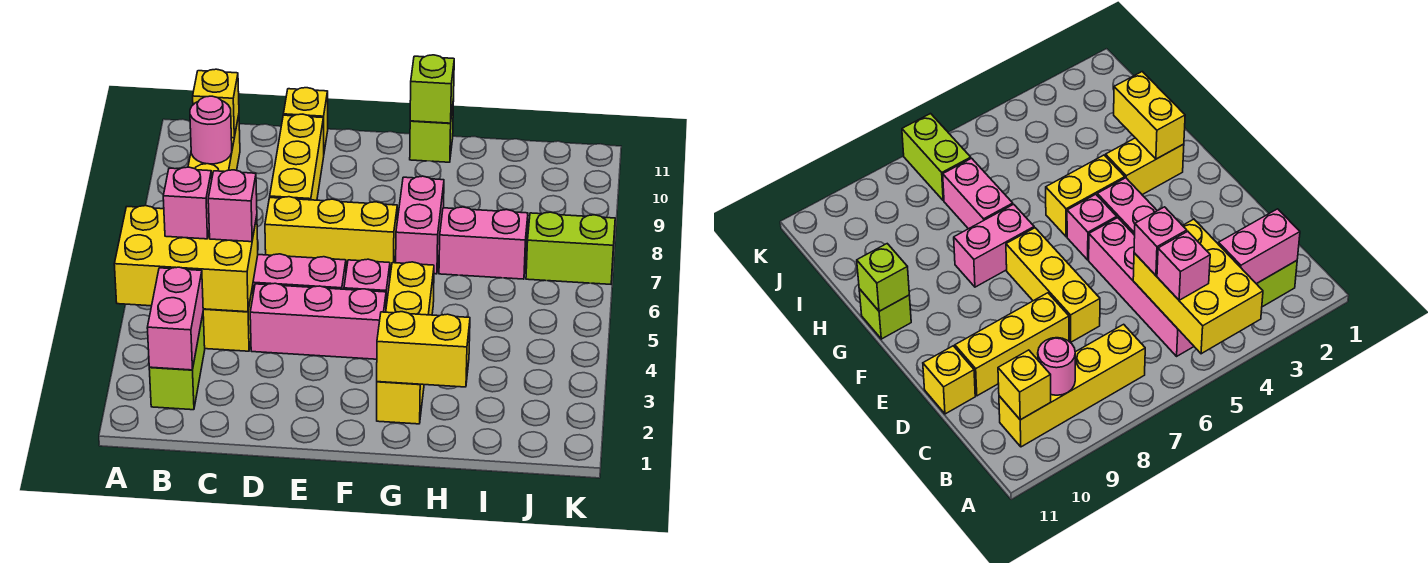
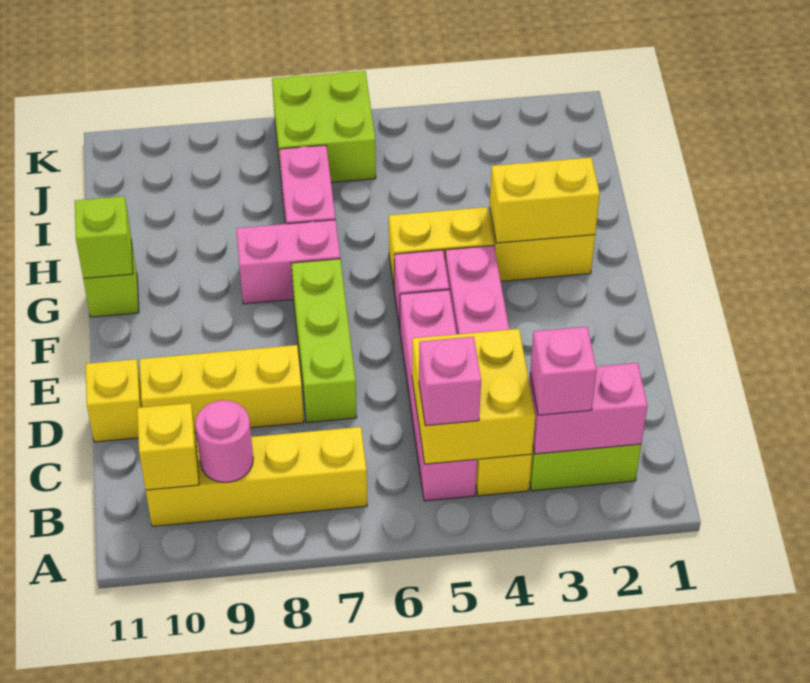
yellow brick A4:C5 level 2 -> yellow brick B4:C5 level 2
pink brick C5 level 3 -> pink brick B3 level 3
yellow brick D7:F7 level 1 -> lime brick D7:F7 level 1
yellow brick G2:H2 level 2 -> yellow brick G2:G3 level 2
lime brick J7:K7 level 1 -> lime brick J6:K7 level 1

